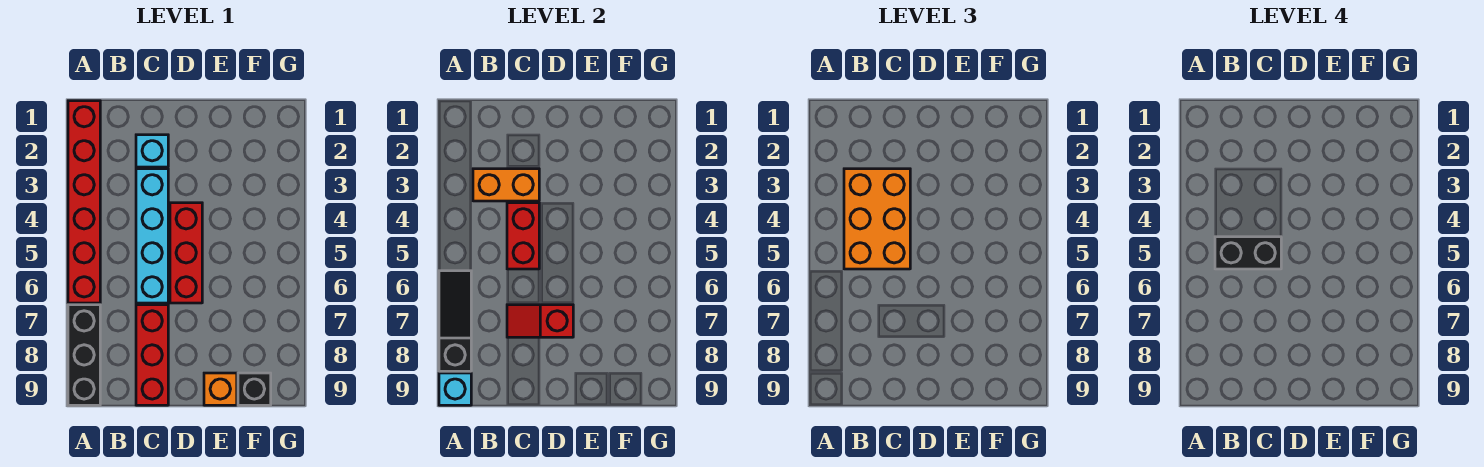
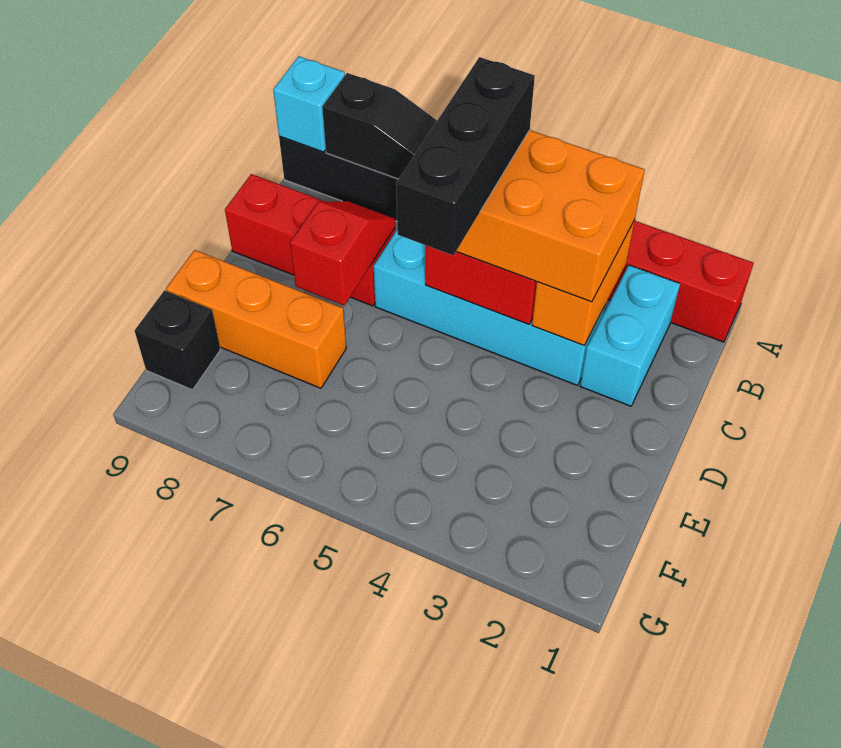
black brick B5:C5 level 4 -> black brick B5:D5 level 4
cyan brick C2 level 1 -> cyan brick B2:C2 level 1
red brick D4:D6 level 1 -> none
orange brick E9 level 1 -> orange brick E7:E9 level 1

